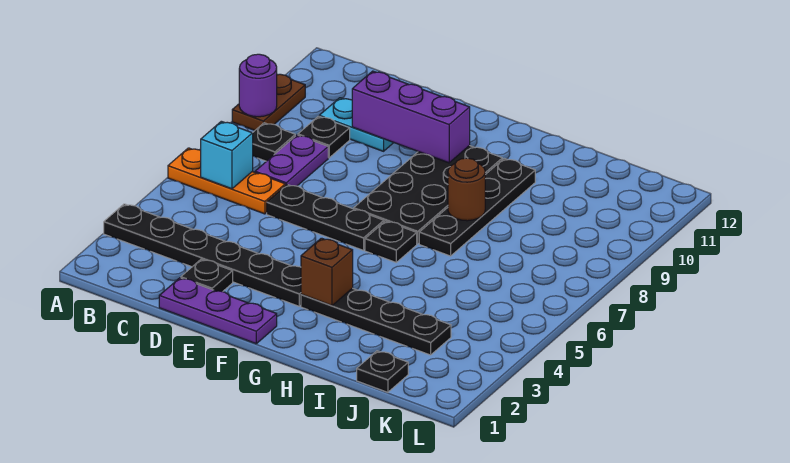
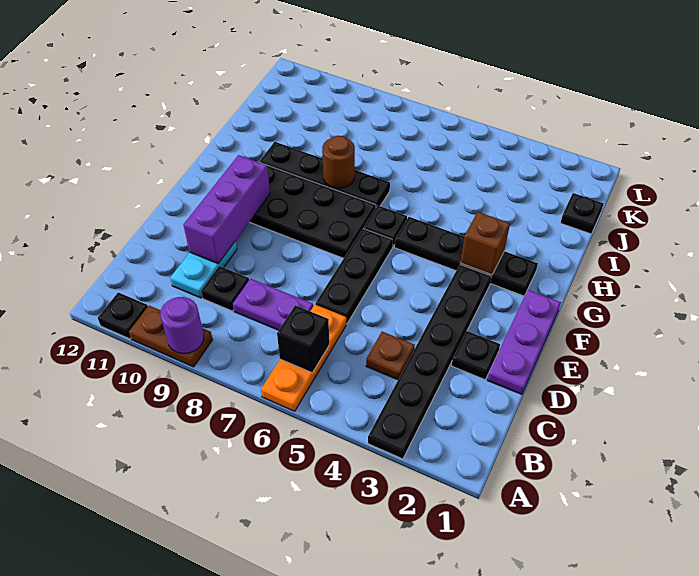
cyan brick B6 level 2 -> black brick B6 level 2
black plate B8 level 1 -> black plate A11 level 1
none -> brown plate C4 level 1
black plate G3:J3 level 1 -> black plate G2:G5 level 1

